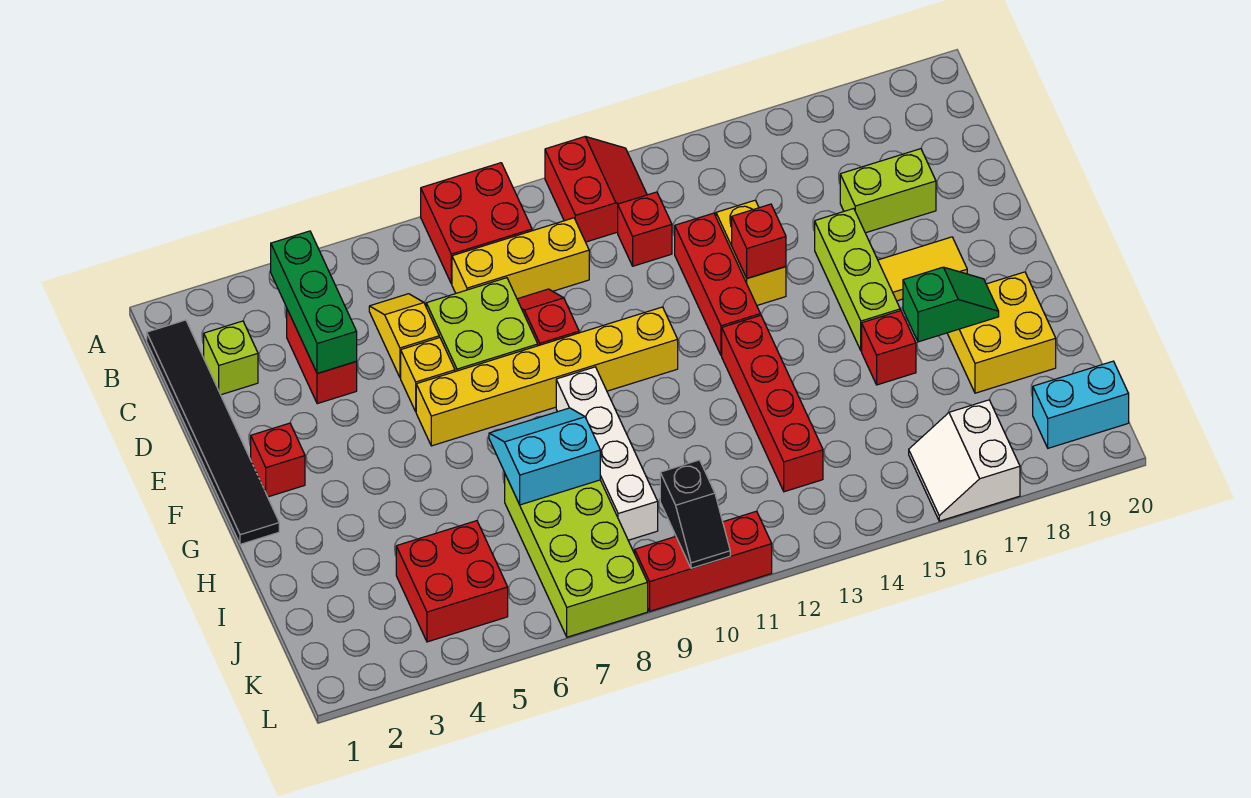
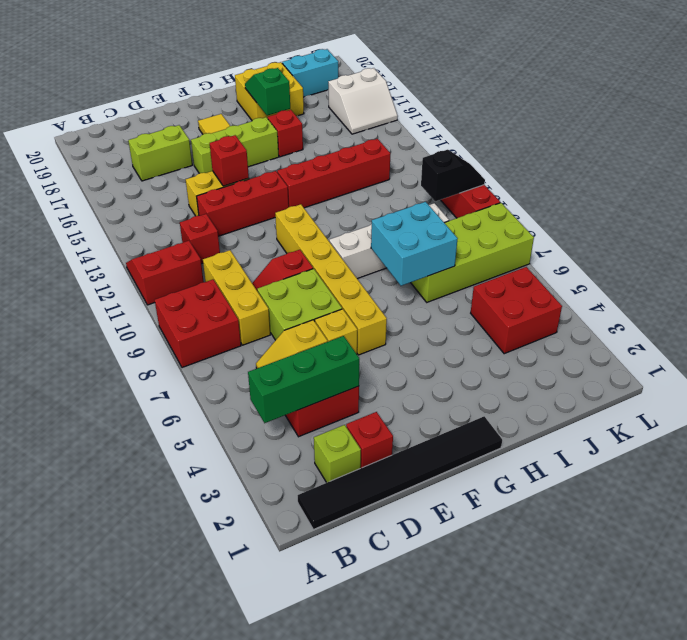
lime brick D17:D18 level 1 -> lime brick C17:D17 level 1
red brick F2 level 1 -> red brick D2 level 1
cyan slope H7:I8 level 2 top I -> cyan brick H7:I8 level 2
cyan brick K19:K20 level 1 -> cyan brick J19:K19 level 1

